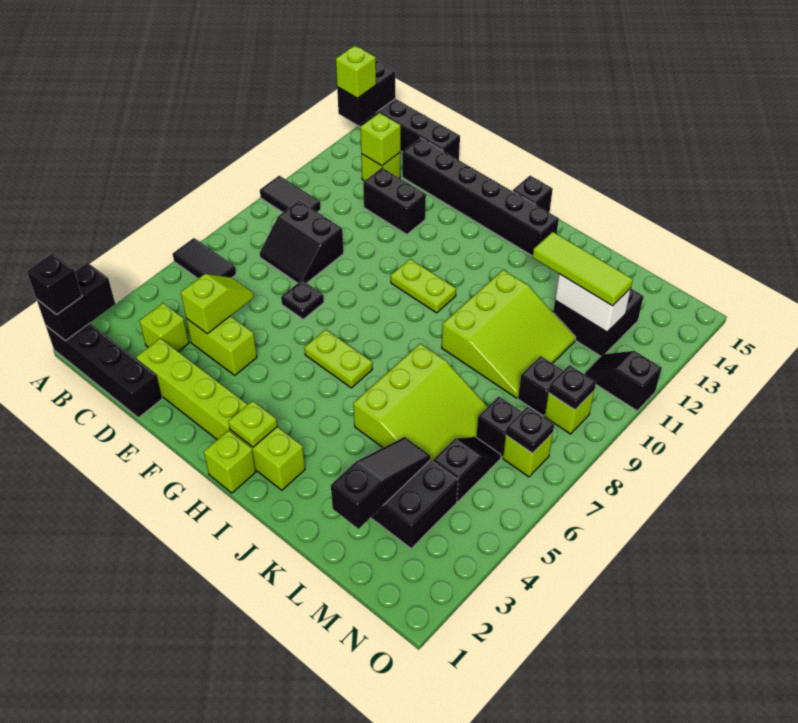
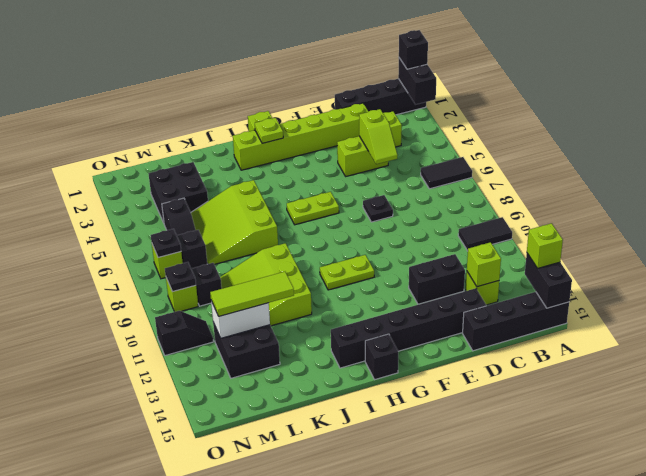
black slope C8:D9 level 1 top 9 -> none
black slope L2:L4 level 2 top 2 -> none

